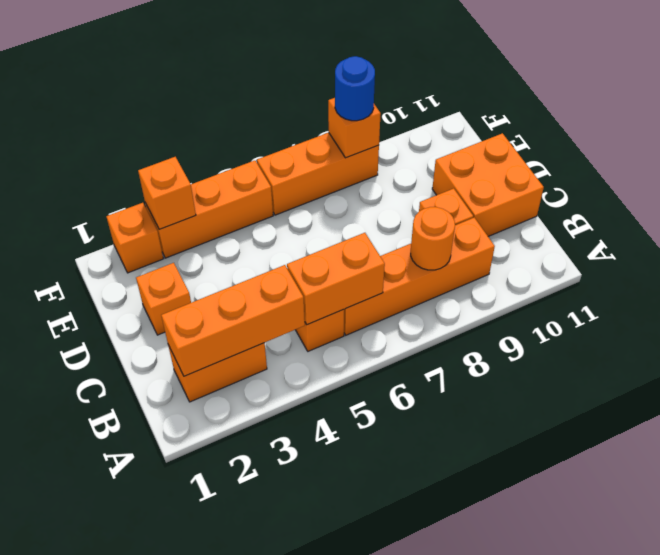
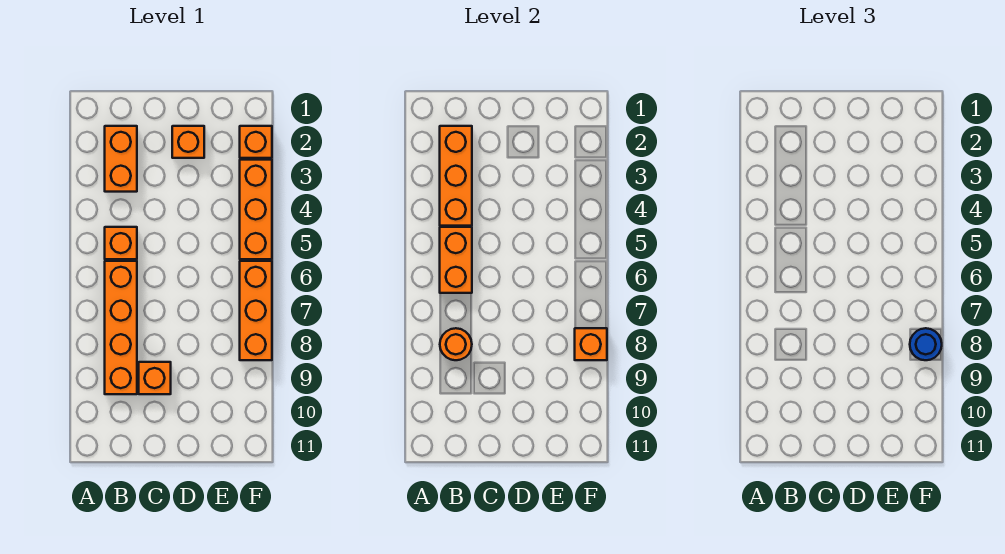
orange brick C10:D11 level 1 -> none
orange brick F3 level 2 -> none

